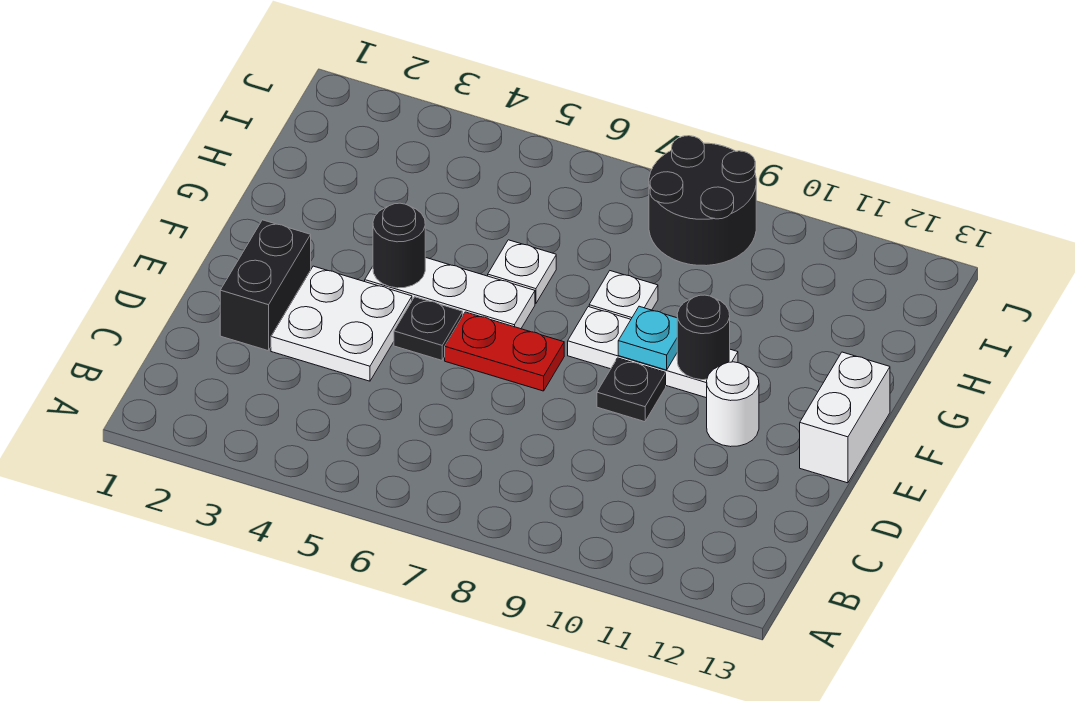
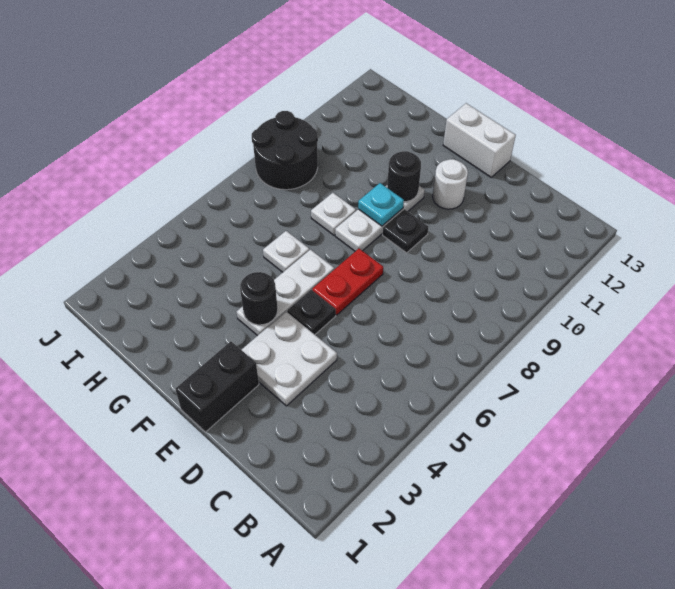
black brick D2:E2 level 1 -> black brick E1:E2 level 1

